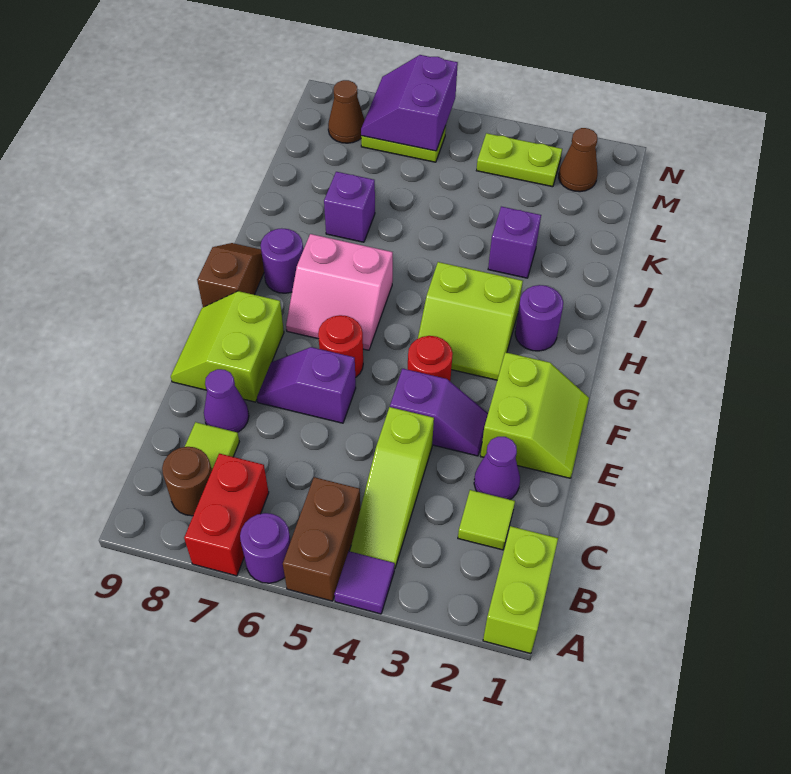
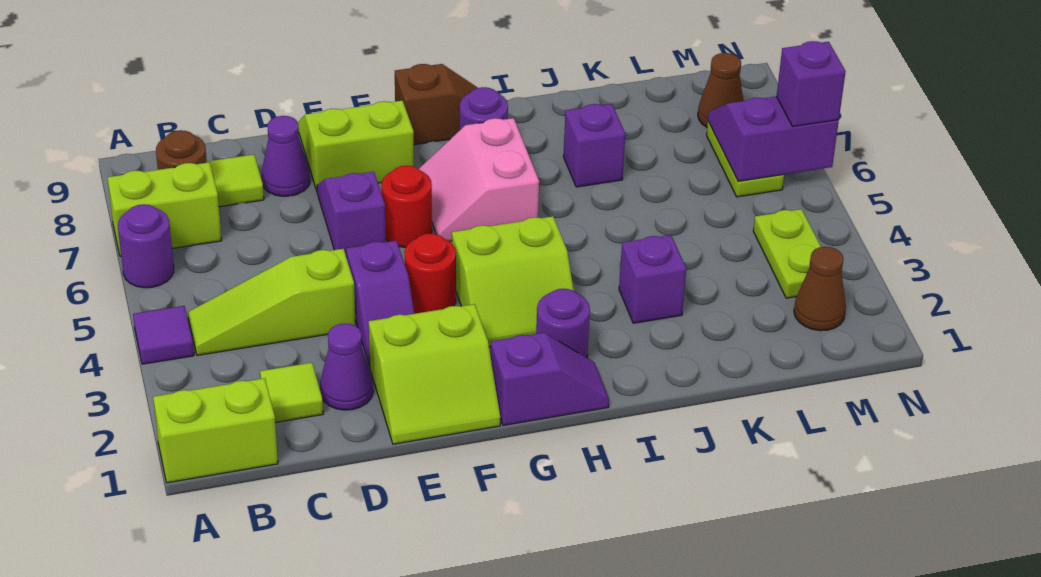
brown brick A5:B5 level 1 -> none
red brick A7:B7 level 1 -> lime brick A7:B7 level 1
none -> purple slope G1:H1 level 1 top G
lime slope G3:H4 level 1 top H -> lime slope G3:H4 level 1 top 4
none -> purple brick N6 level 3

